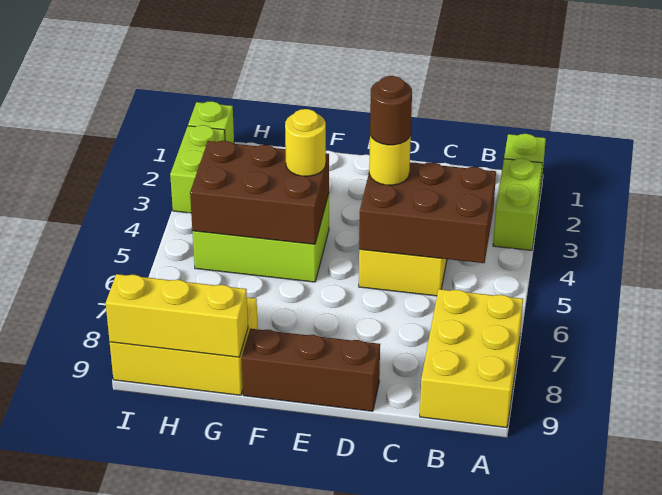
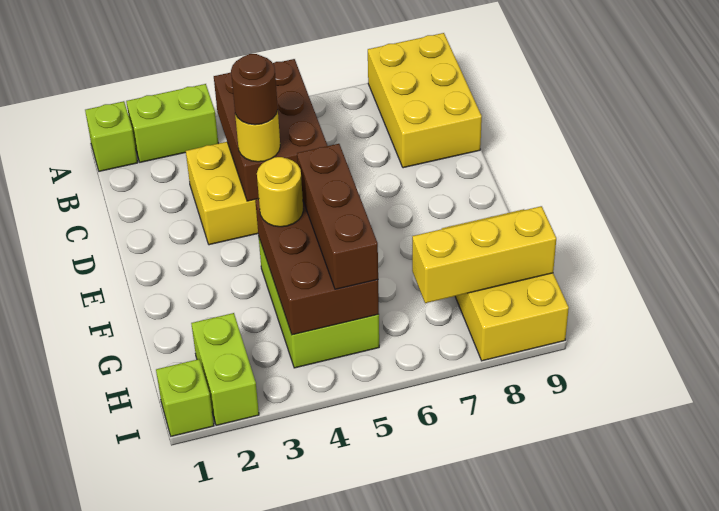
yellow brick A7:B9 level 1 -> yellow brick A8:C9 level 1
brown brick D9:F9 level 1 -> brown brick F5:H5 level 3
yellow brick G9:I9 level 2 -> yellow brick H7:H9 level 2
lime brick I2:I3 level 1 -> lime brick H2:I2 level 1

